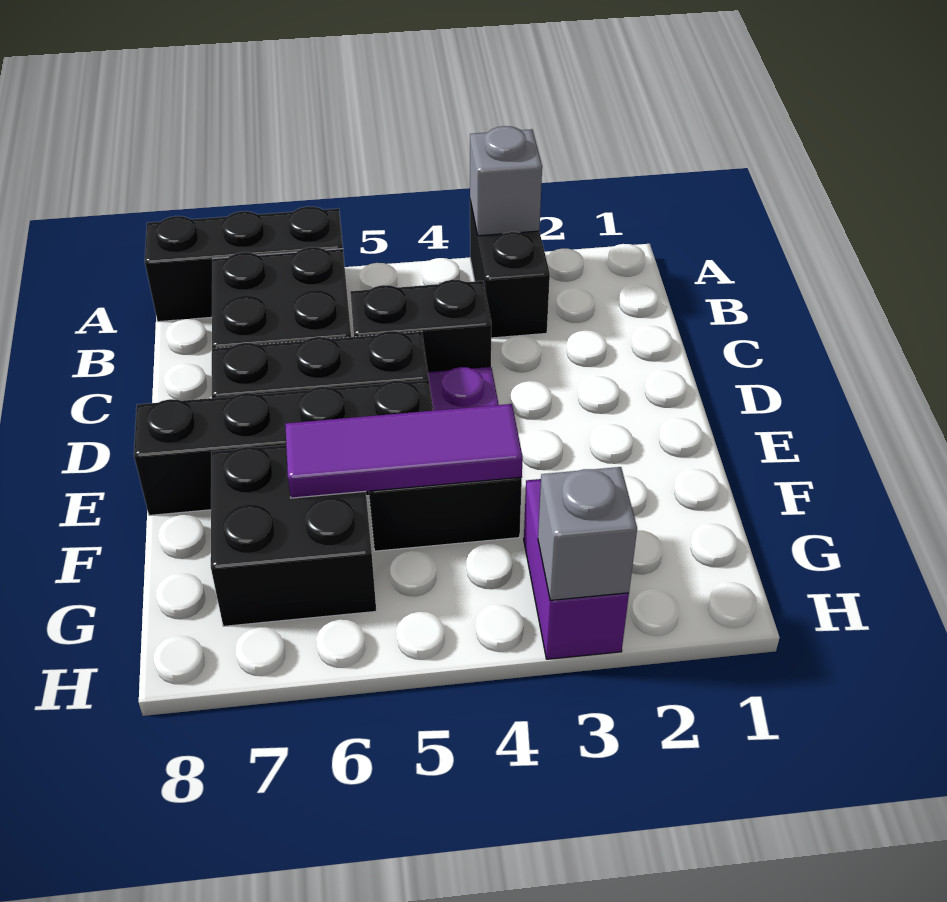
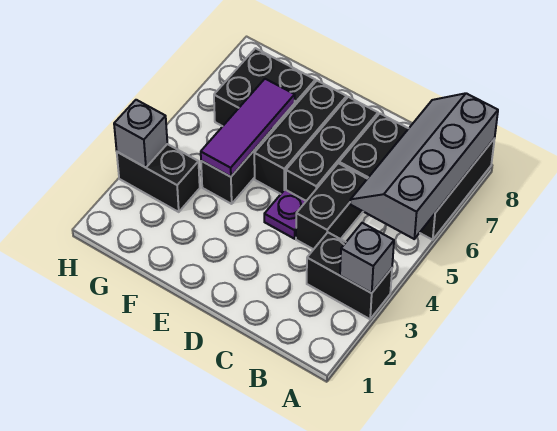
none -> grey slope A5:B8 level 2 top A
black brick E5:E8 level 1 -> black brick E5:E7 level 1
purple brick G3:H3 level 1 -> black brick G3:H3 level 1

